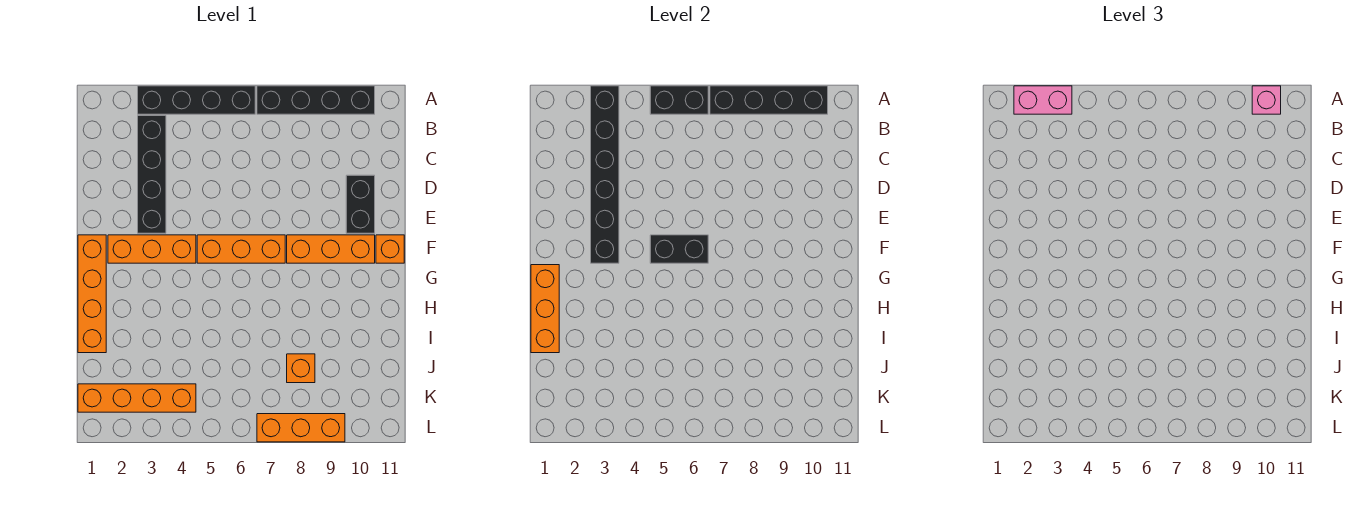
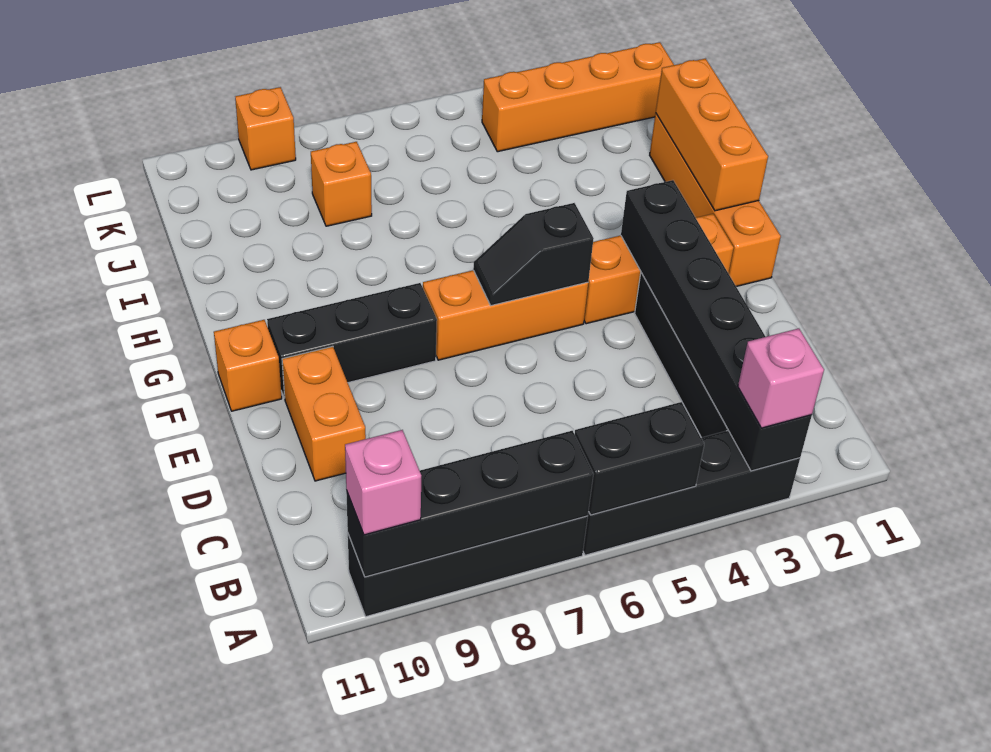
pink brick A2:A3 level 3 -> pink brick A3 level 3
black brick D10:E10 level 1 -> orange brick D10:E10 level 1
black brick F5:F6 level 2 -> black slope F5:F6 level 2 top 5
orange brick F8:F10 level 1 -> black brick F8:F10 level 1
orange brick L7:L9 level 1 -> orange brick L9 level 1

